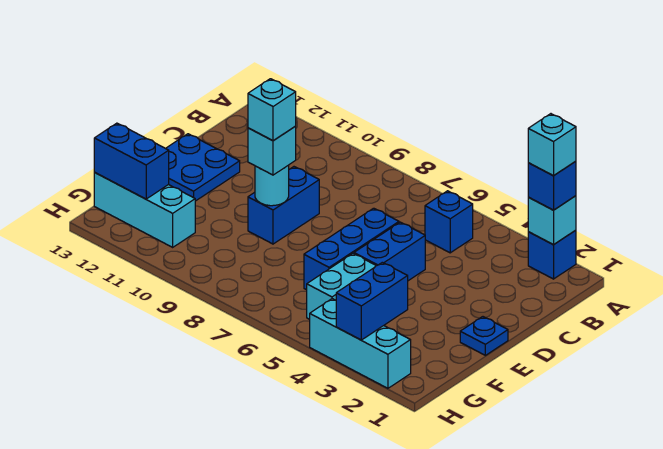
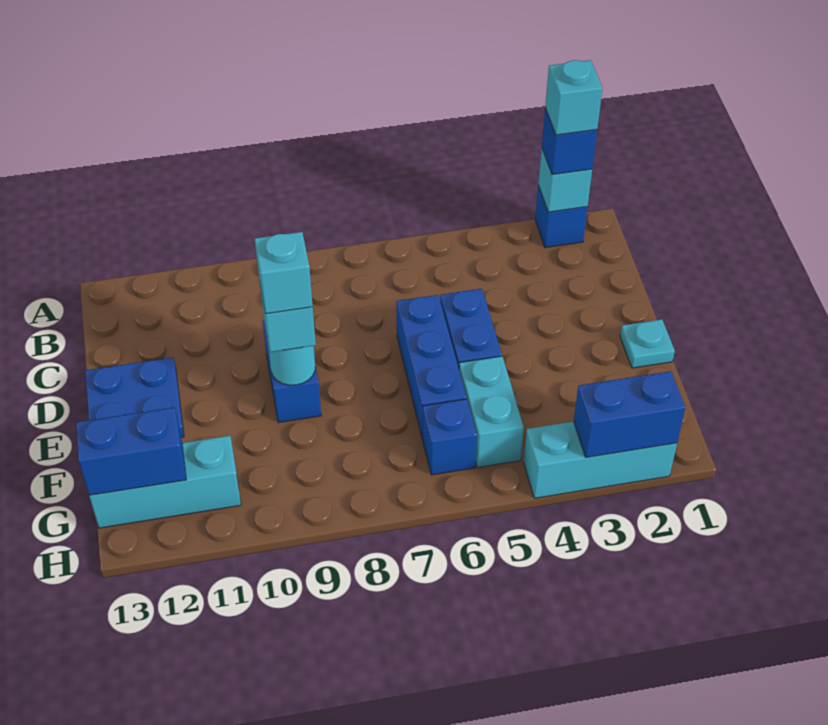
blue brick B5 level 1 -> blue brick G6 level 1
blue plate E1 level 1 -> cyan plate E1 level 1
blue brick G3:H3 level 2 -> blue brick H2:H3 level 2

